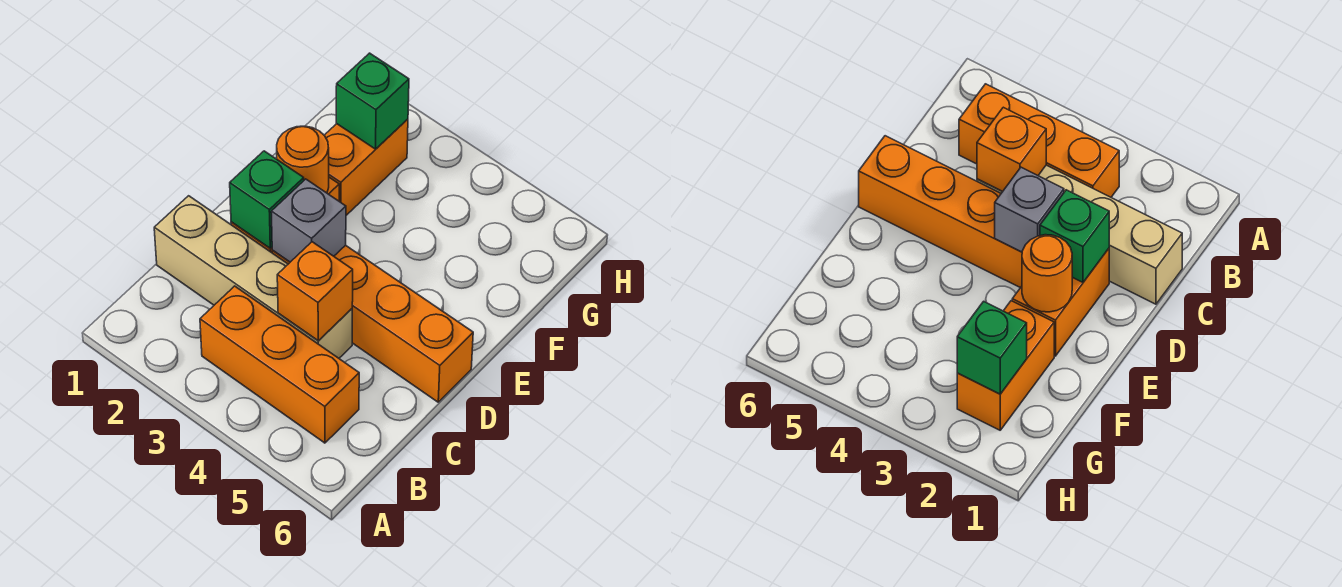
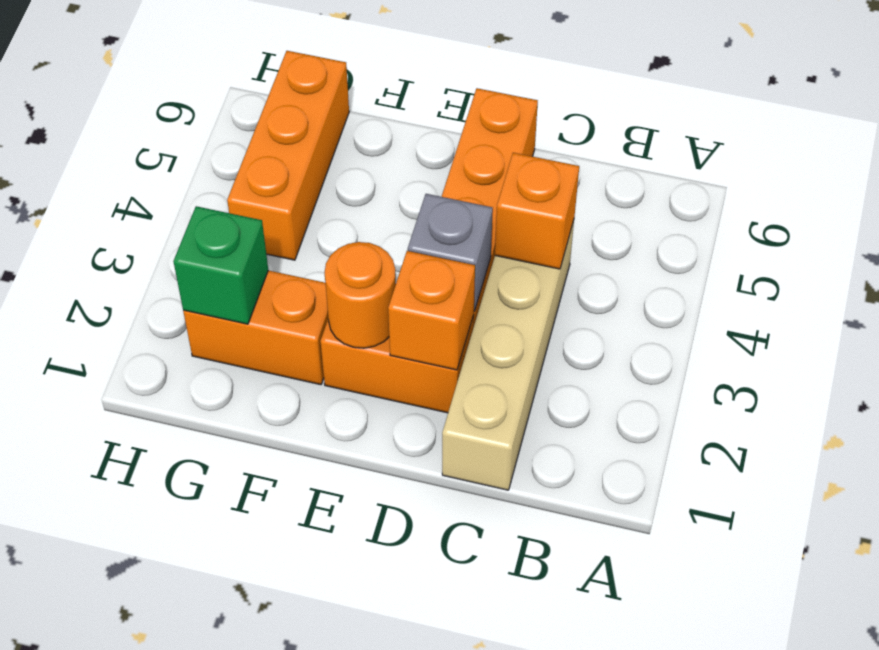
orange brick B3:B5 level 1 -> orange brick G4:G6 level 1
green brick D2 level 2 -> orange brick D2 level 2

